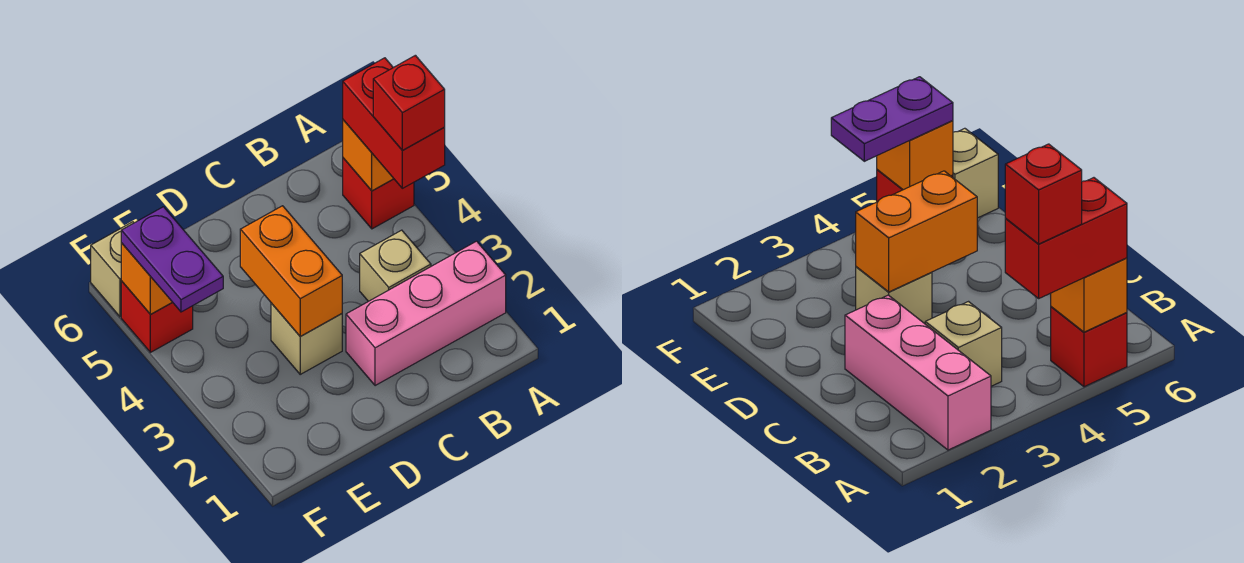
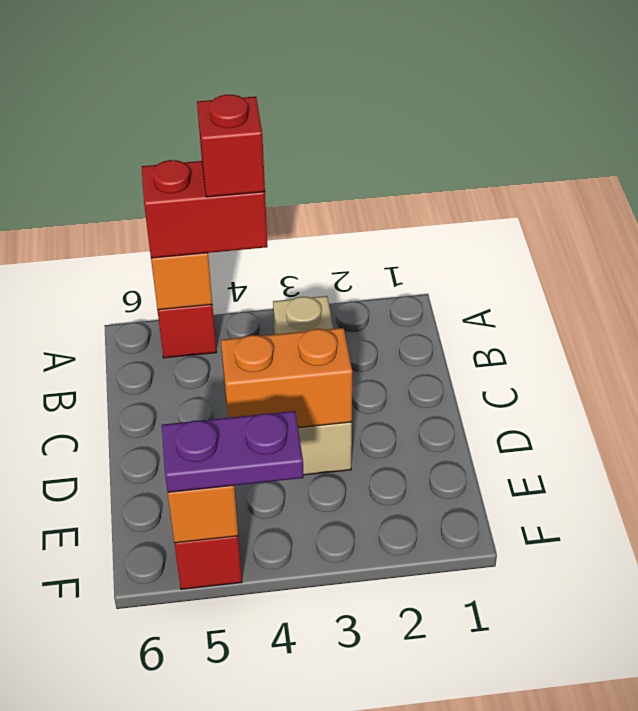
pink brick A2:C2 level 1 -> none
tan brick F6 level 1 -> none

